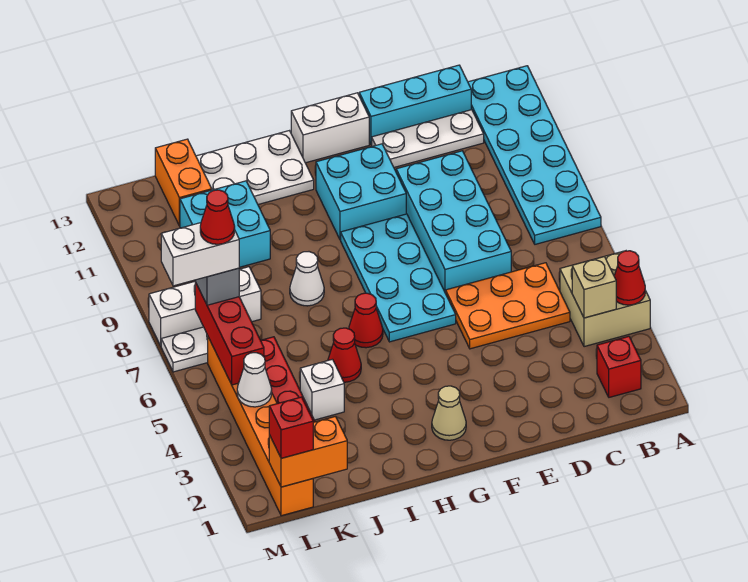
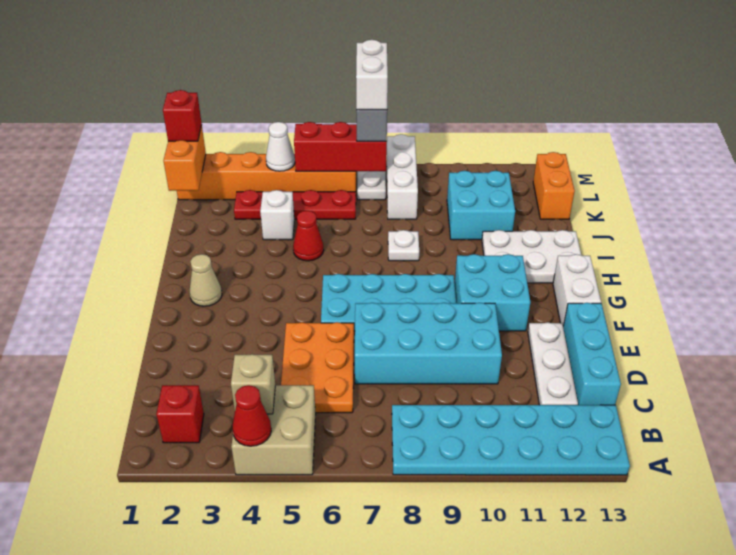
red cone H6 level 1 -> none
white plate H12:J13 level 1 -> white plate H11:I13 level 1
white cone I8 level 1 -> white plate I8 level 1
orange brick K12:K13 level 1 -> orange brick K13:L13 level 1
red cone L7 level 5 -> none

